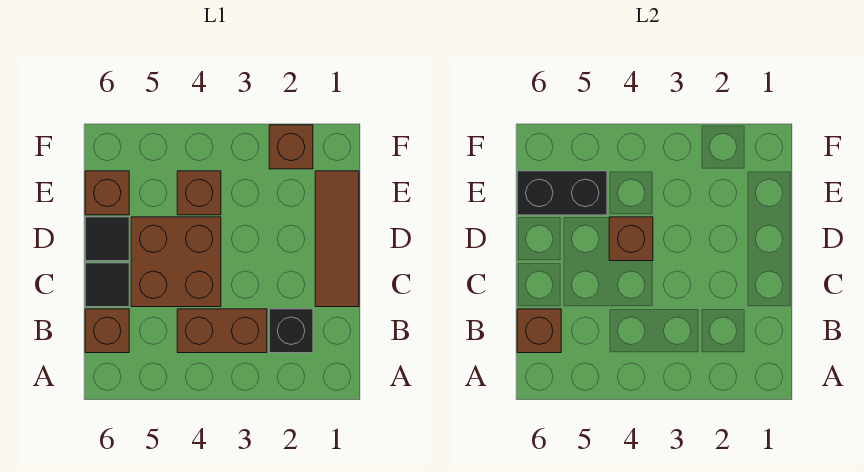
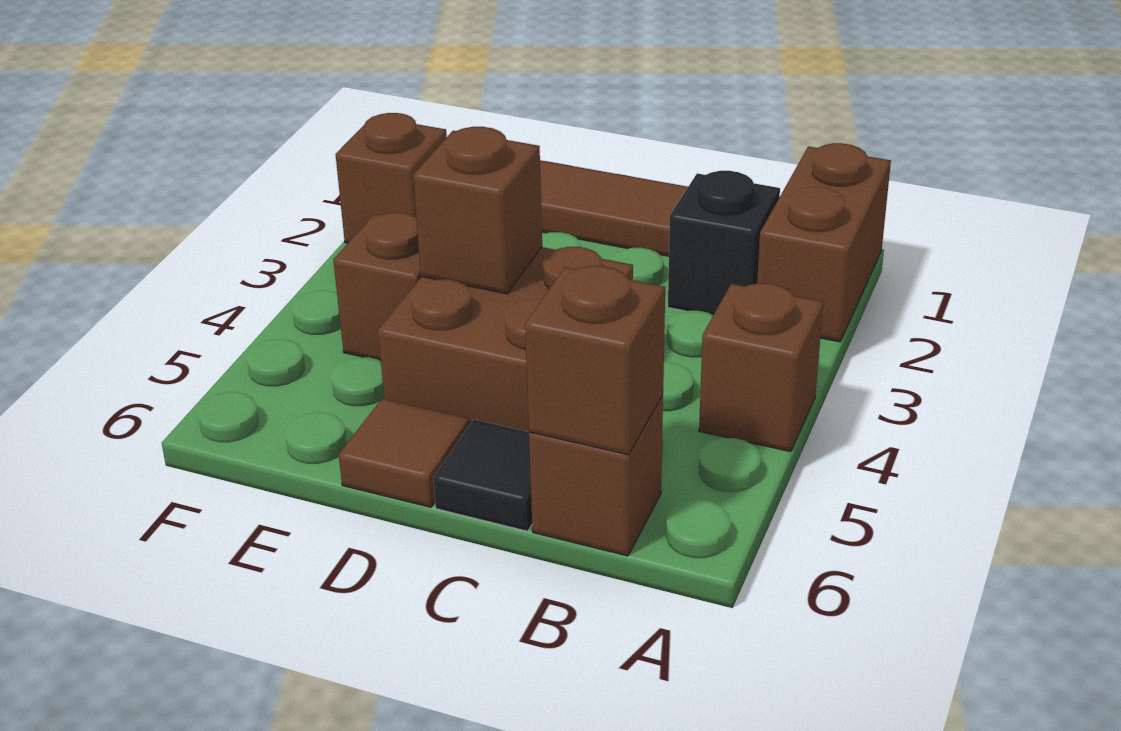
brown brick B3:B4 level 1 -> brown brick A1:A2 level 1
black tile D6 level 1 -> brown tile D6 level 1
black brick E5:E6 level 2 -> none
brown brick E6 level 1 -> brown brick A4 level 1

